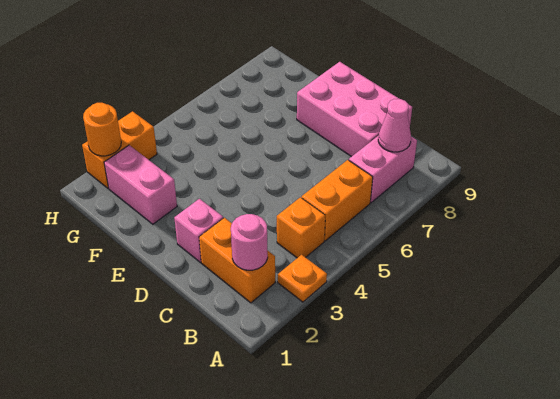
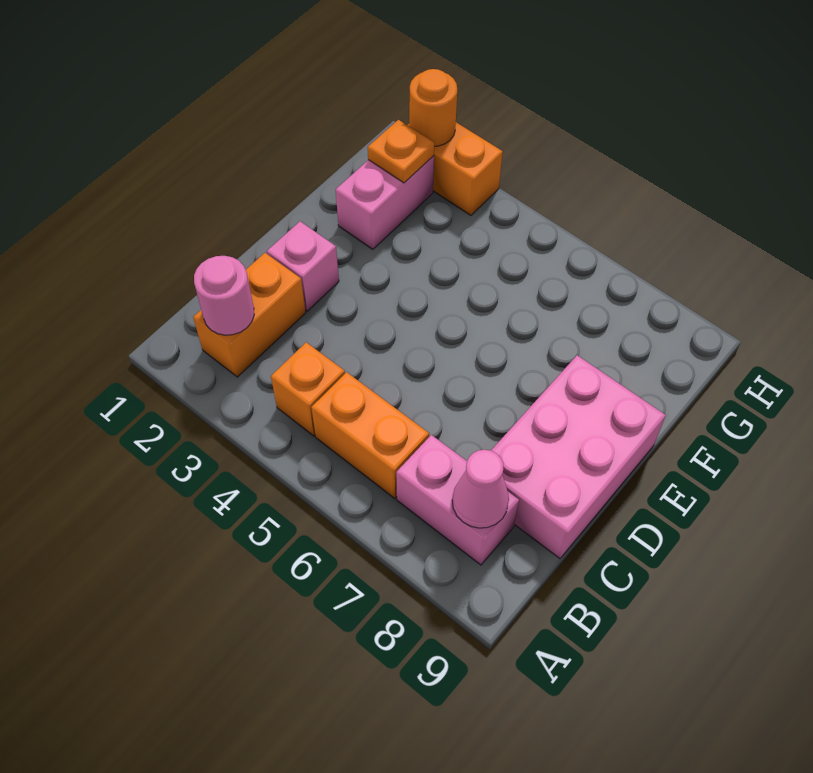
orange plate A3 level 1 -> orange plate G2 level 2

